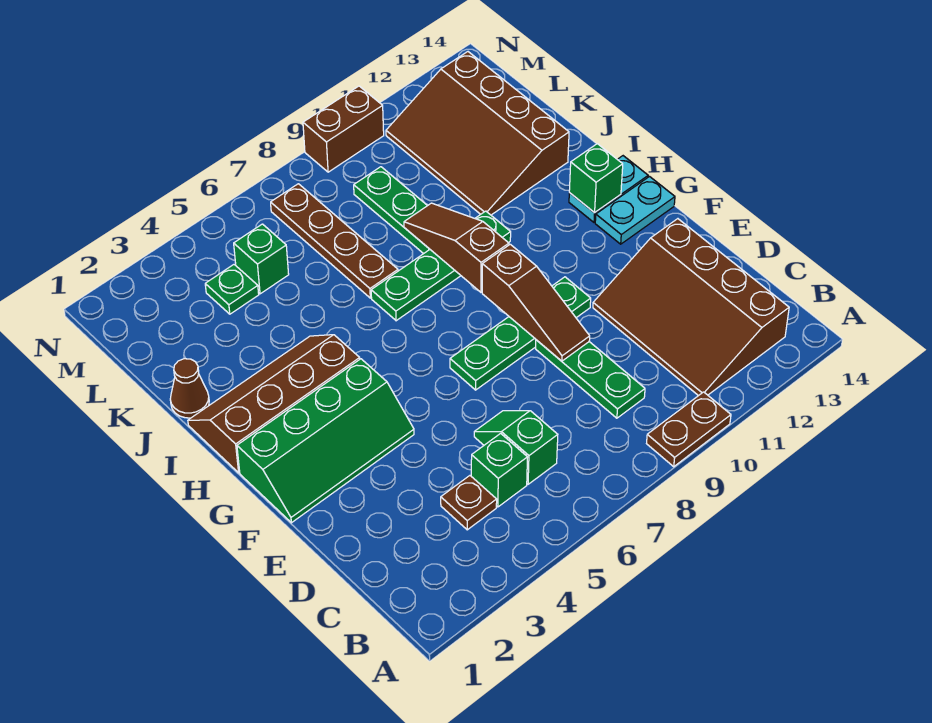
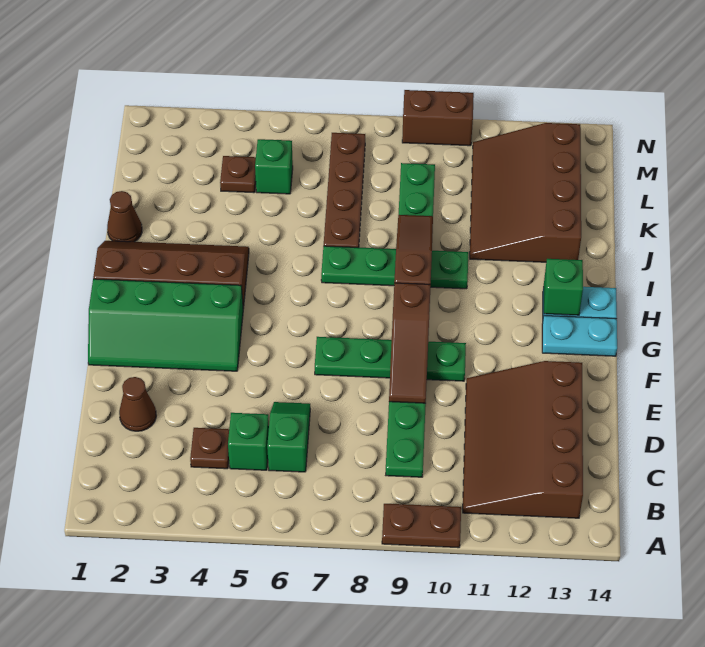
none -> brown cone D2 level 1
green plate L4 level 1 -> brown plate L4 level 1

